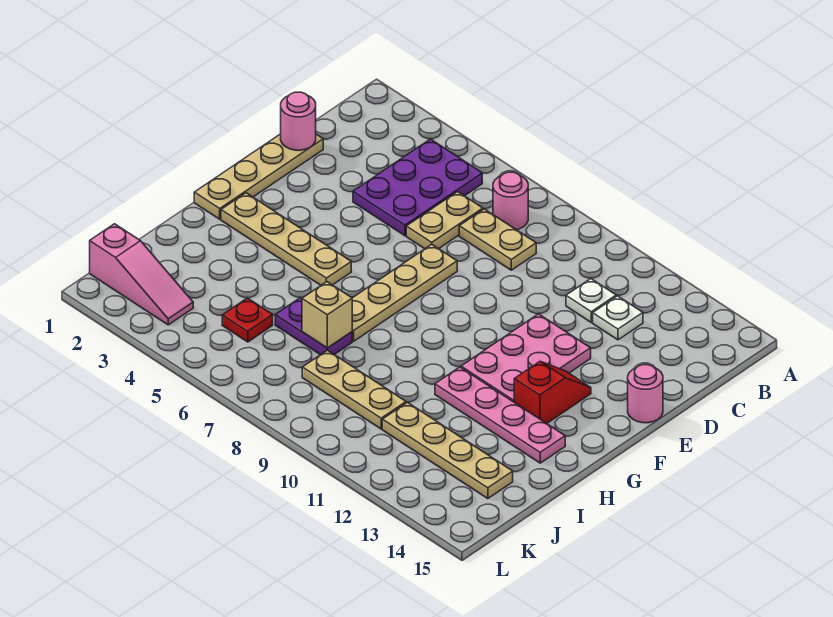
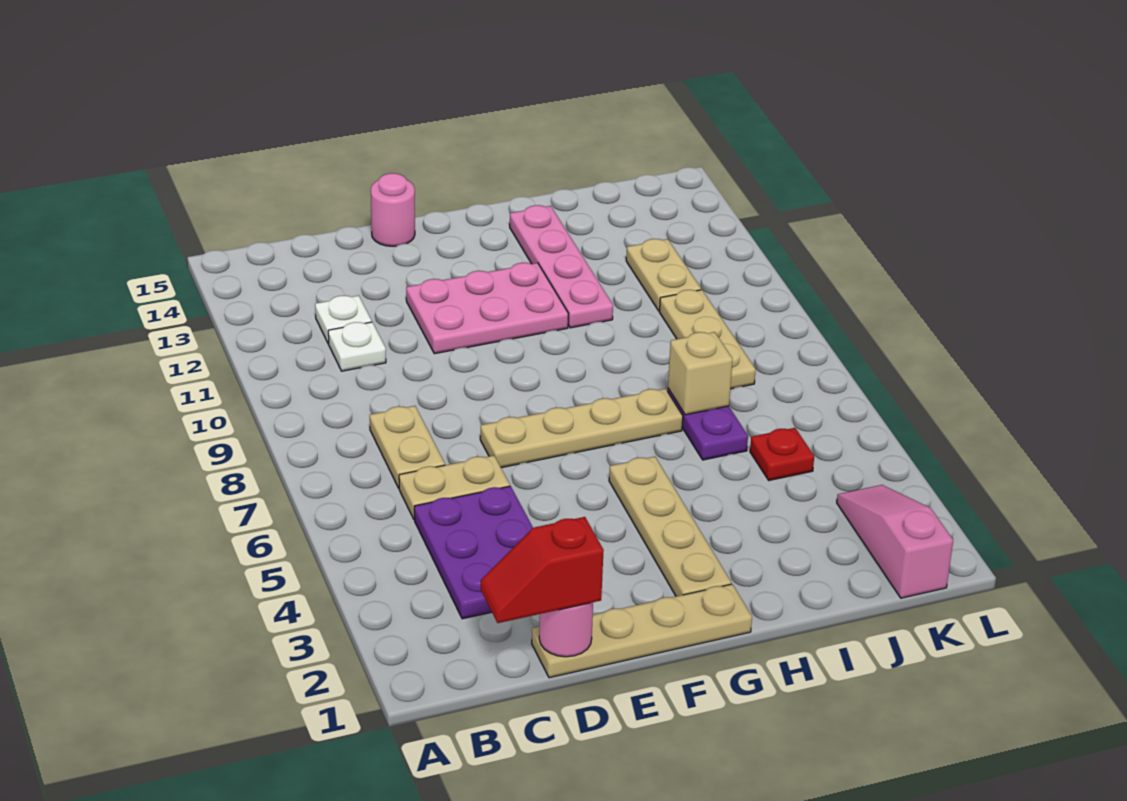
purple plate B4:D5 level 1 -> purple plate C3:D5 level 1
pink round brick B7 level 1 -> none
red slope F13:G13 level 1 top G -> red slope C1:D1 level 3 top D
tan plate J11:J14 level 1 -> tan plate J11:J12 level 1

